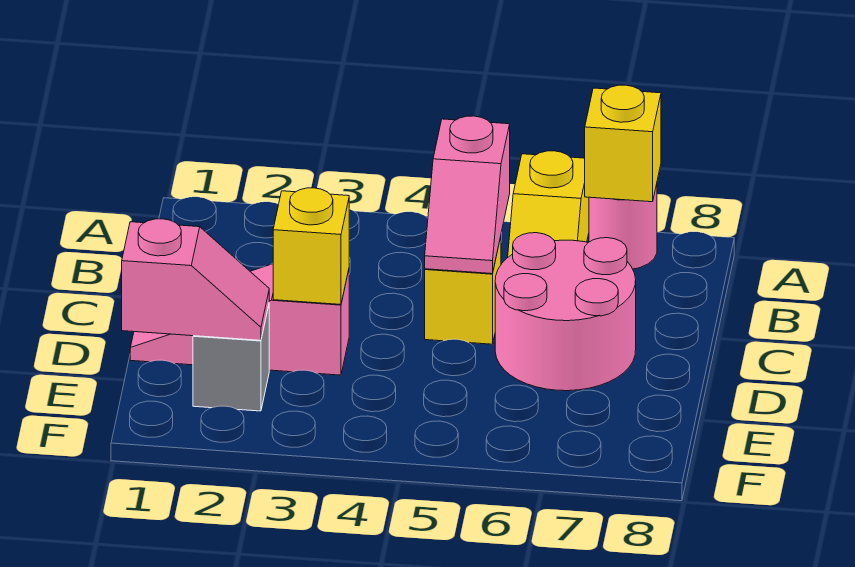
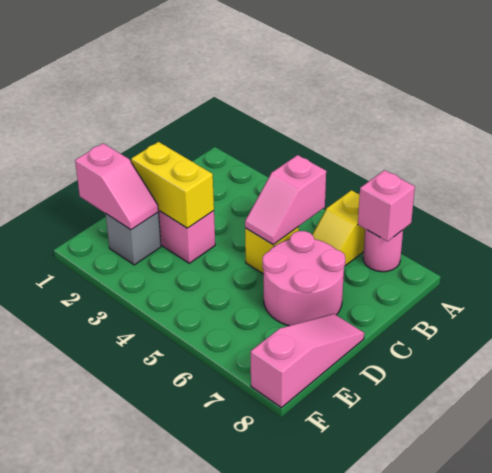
yellow brick A7 level 2 -> pink brick A7 level 2
yellow brick D3 level 2 -> yellow brick D2:D3 level 2
none -> pink slope D8:F8 level 1 top F

